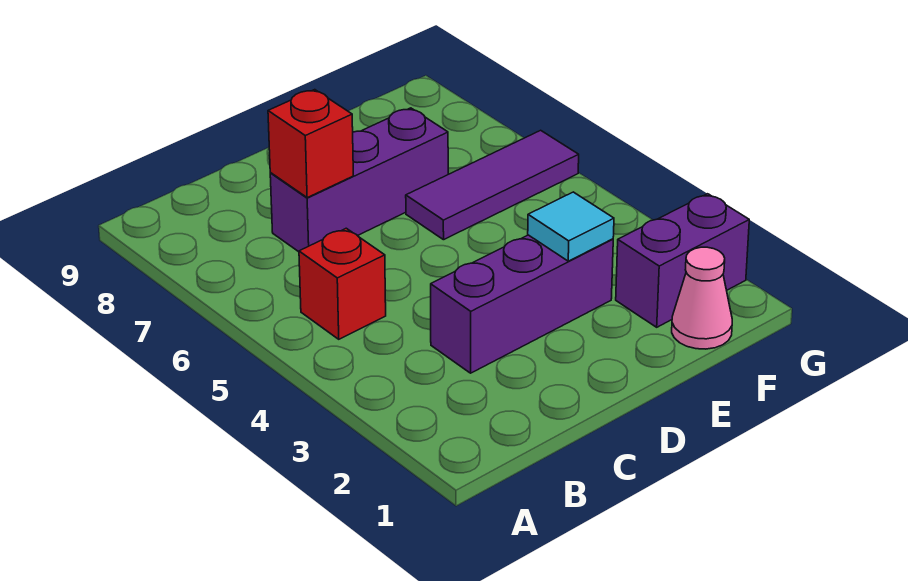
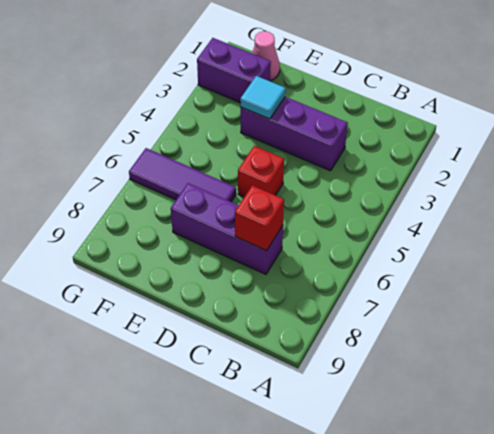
red brick B5 level 1 -> red brick D5 level 1

